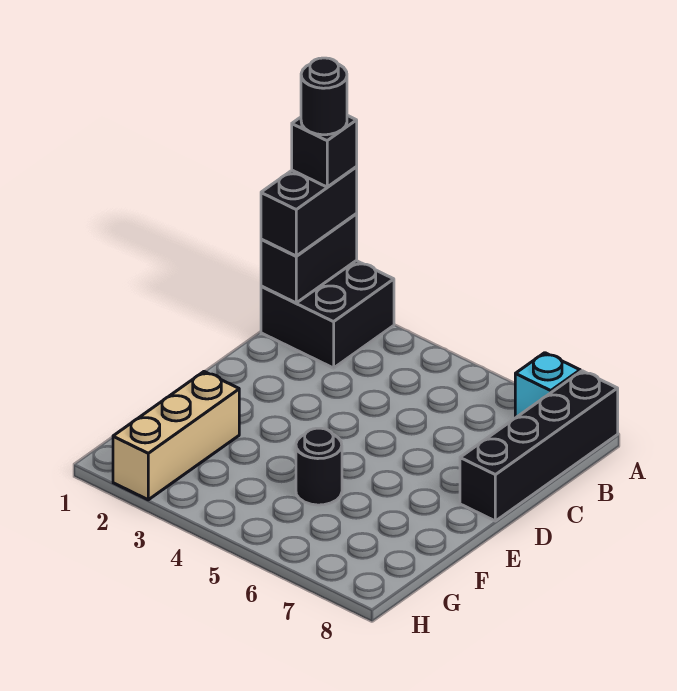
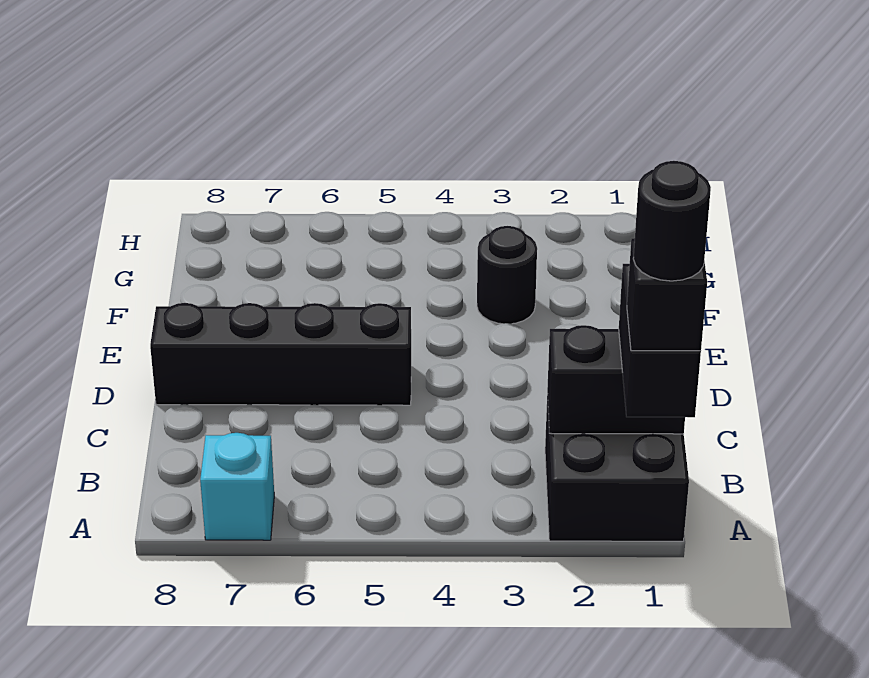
black brick A1:B1 level 2 -> black brick B1:B2 level 2
black brick A8:D8 level 1 -> black brick D5:D8 level 1
tan brick F2:H2 level 1 -> none
black round brick F5 level 1 -> black round brick F3 level 1

